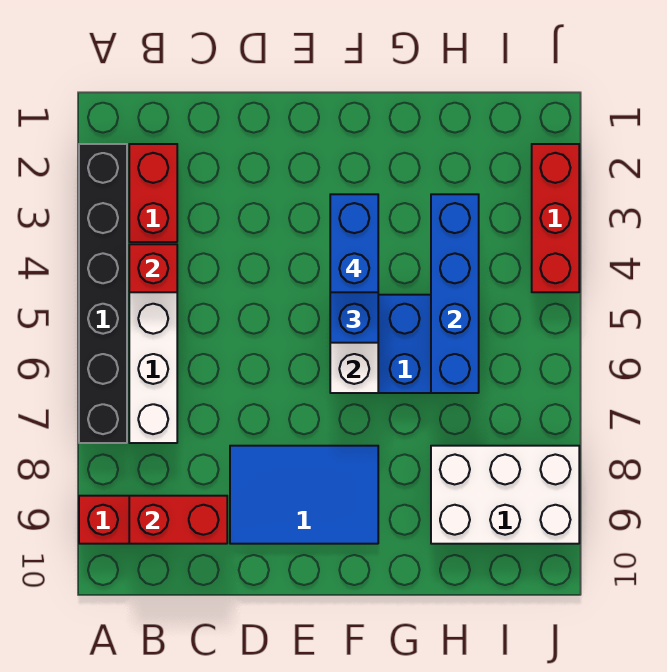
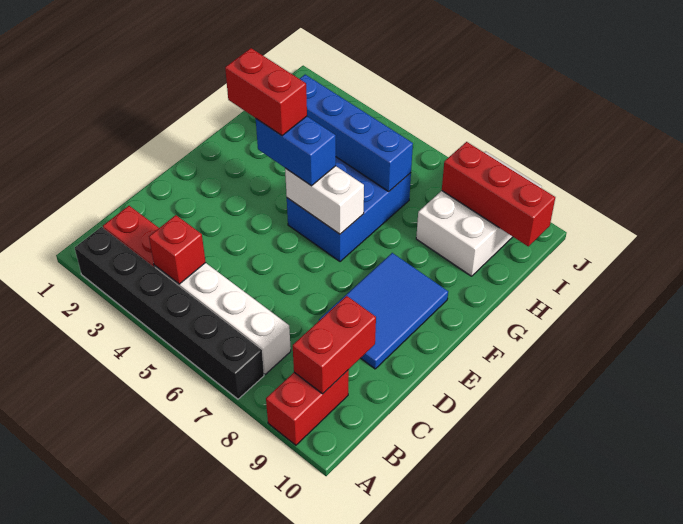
blue brick F3:F4 level 4 -> red brick F3:F4 level 4
red brick J2:J4 level 1 -> red brick I8:I10 level 2

